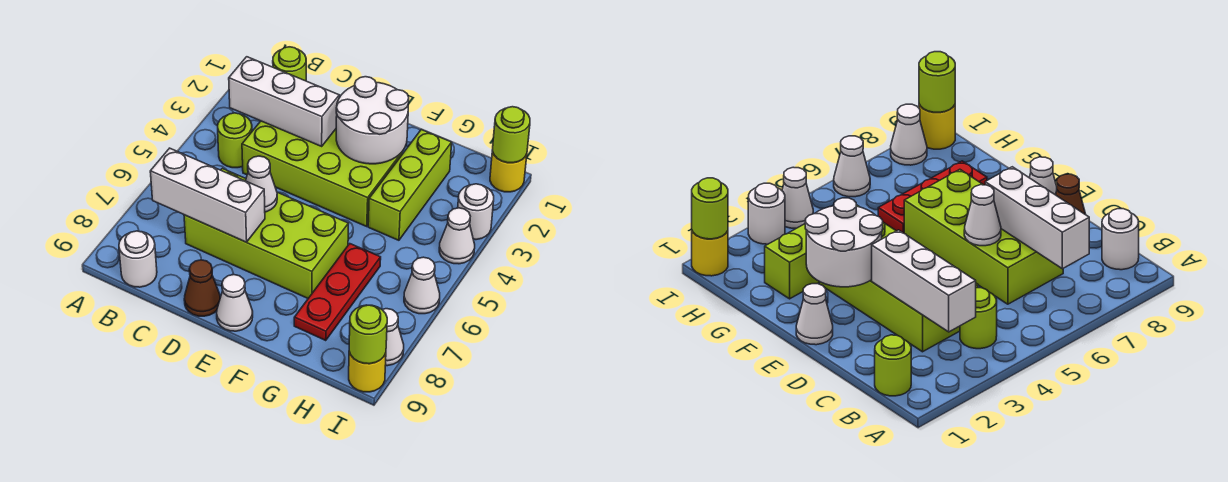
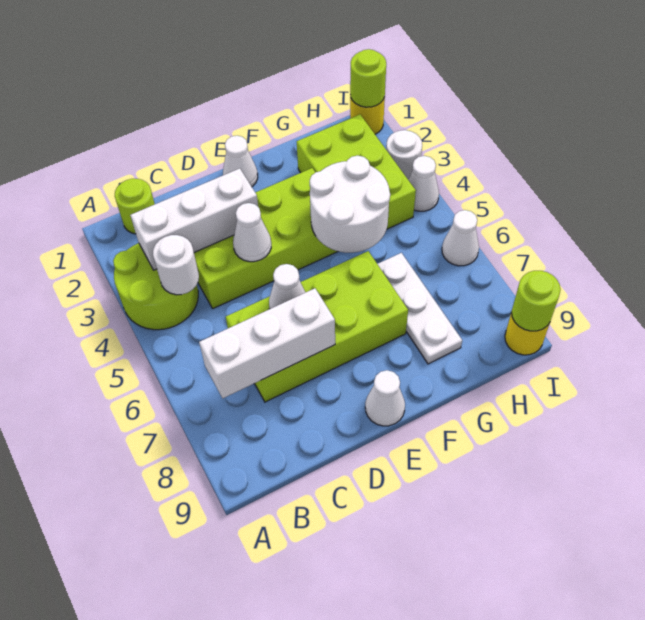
lime round brick B4 level 1 -> lime round brick A3:B4 level 1
white round brick B9 level 1 -> white round brick B4 level 2
brown cone D9 level 1 -> none
white round brick E2:F3 level 2 -> white round brick F4:G5 level 2
lime brick G2:G4 level 1 -> lime brick G2:H4 level 1
red plate G6:G8 level 1 -> white plate G6:G8 level 1
white cone I8 level 1 -> white cone D4 level 2

